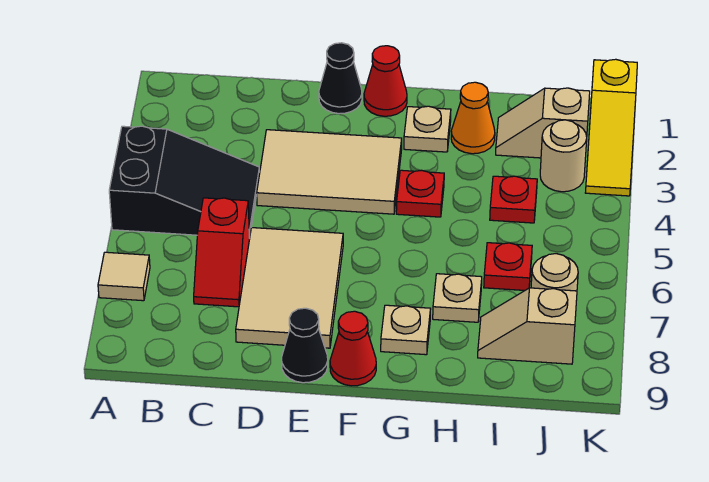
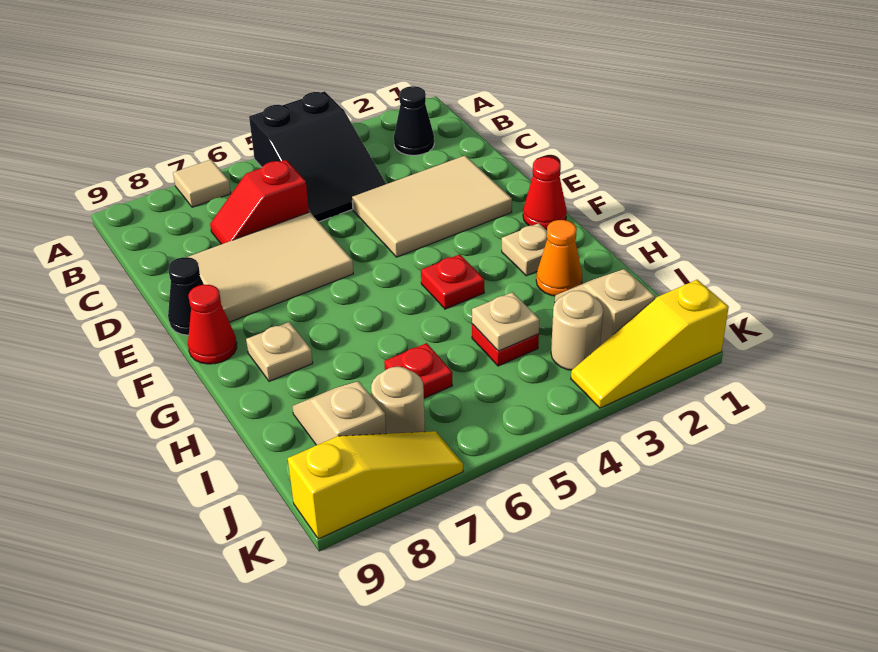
tan tile D3:F4 level 1 -> tan tile D2:E4 level 1
black cone E1 level 1 -> black cone B2 level 1
tan plate H7 level 1 -> tan plate I4 level 2
none -> yellow slope K7:K9 level 1 top 9

